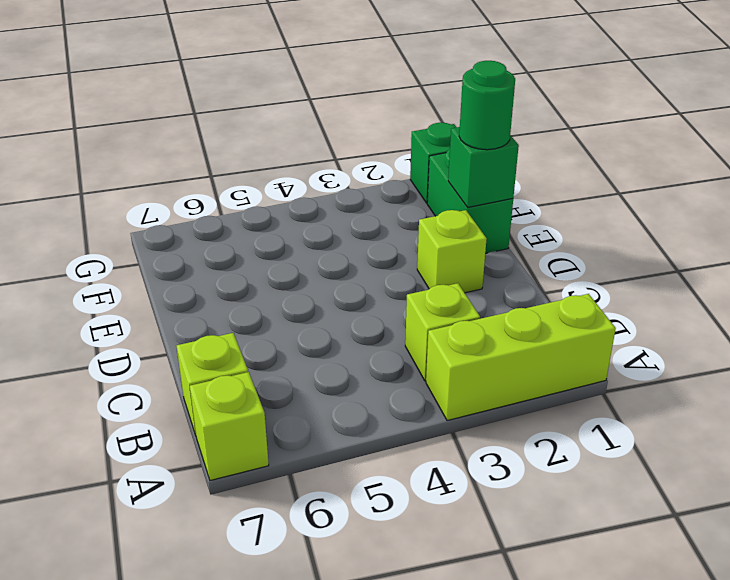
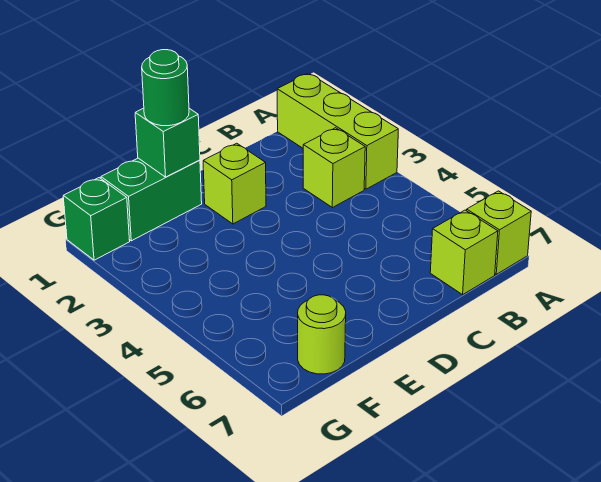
none -> lime round brick F7 level 1

